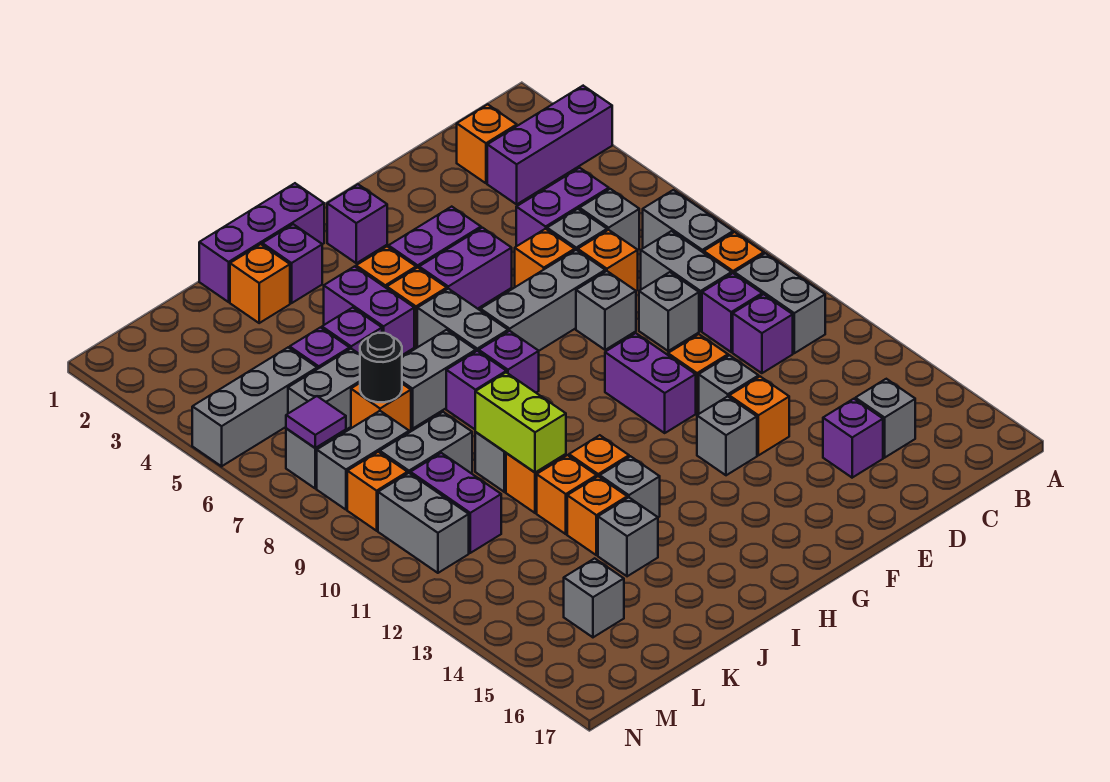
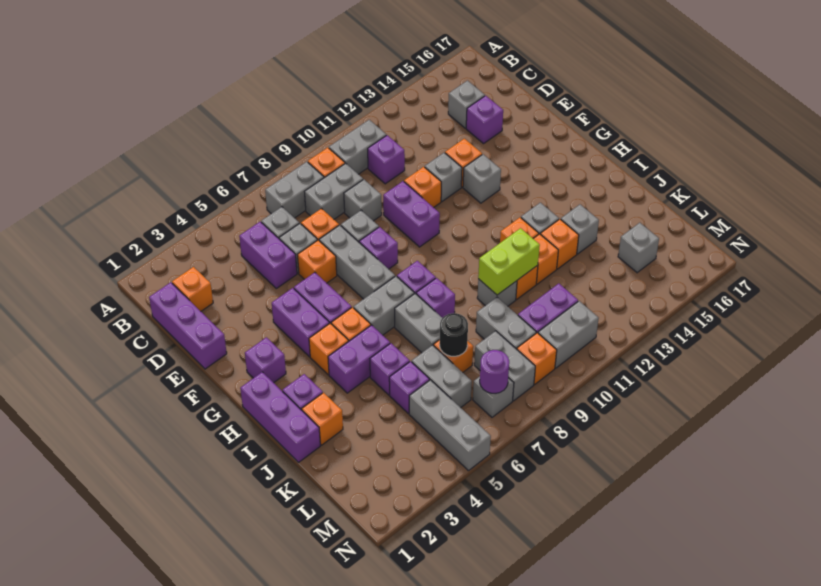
purple brick A3:C3 level 1 -> purple brick C1:E1 level 1
purple brick C10 level 1 -> purple brick F8 level 1
purple brick F10:F11 level 1 -> purple brick E10:F10 level 1
purple tile M7 level 2 -> purple round brick M7 level 2

